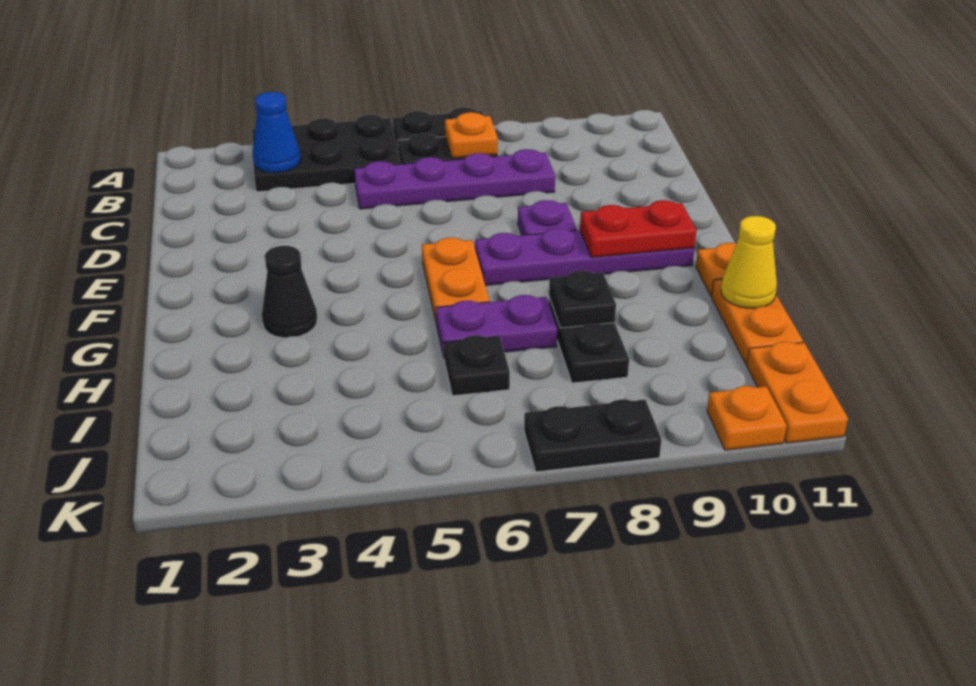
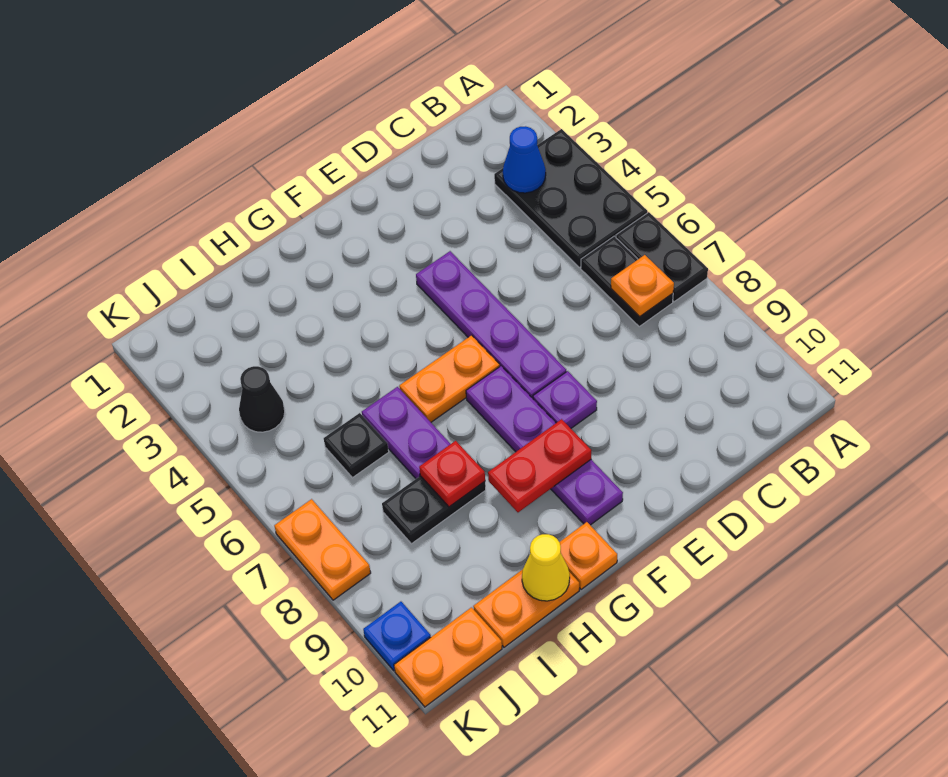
purple plate C5:C8 level 1 -> purple plate E4:E7 level 1
red plate F9:F10 level 2 -> red plate F9:G9 level 2
black cone G3 level 1 -> black cone J4 level 1
black plate H8 level 2 -> red plate H8 level 2
black plate K7:K8 level 1 -> orange plate K7:K8 level 1
orange plate K10 level 1 -> blue plate K10 level 1

